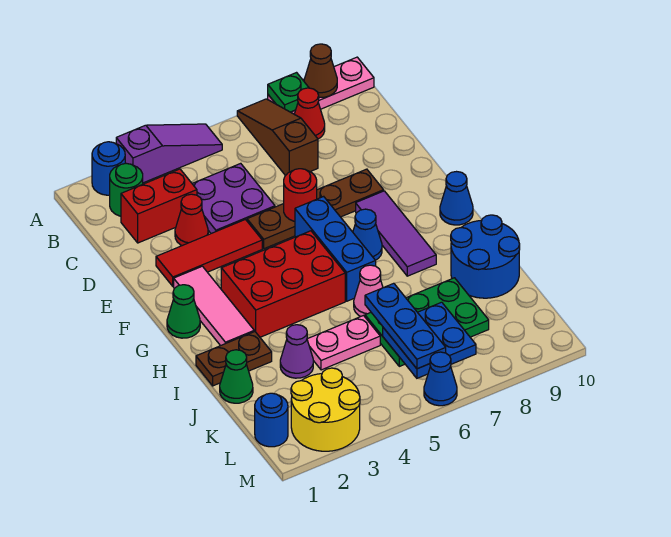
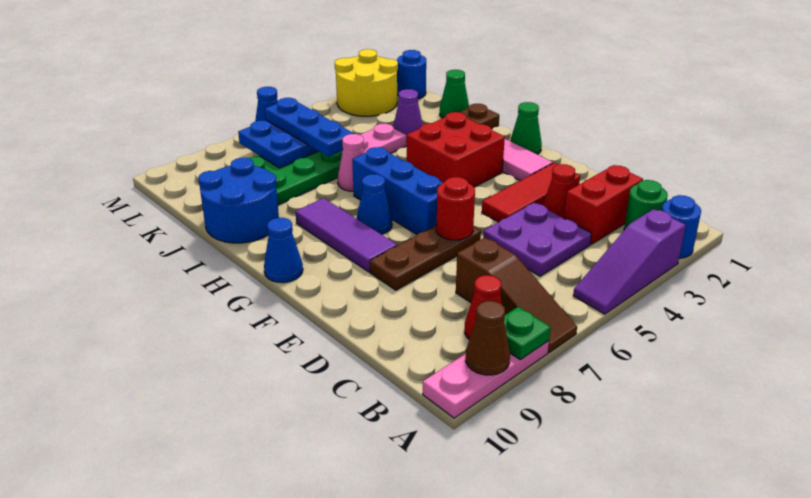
brown plate E5:E8 level 1 -> brown plate E6:E8 level 1
red brick G3:H5 level 1 -> red brick G3:H4 level 1

